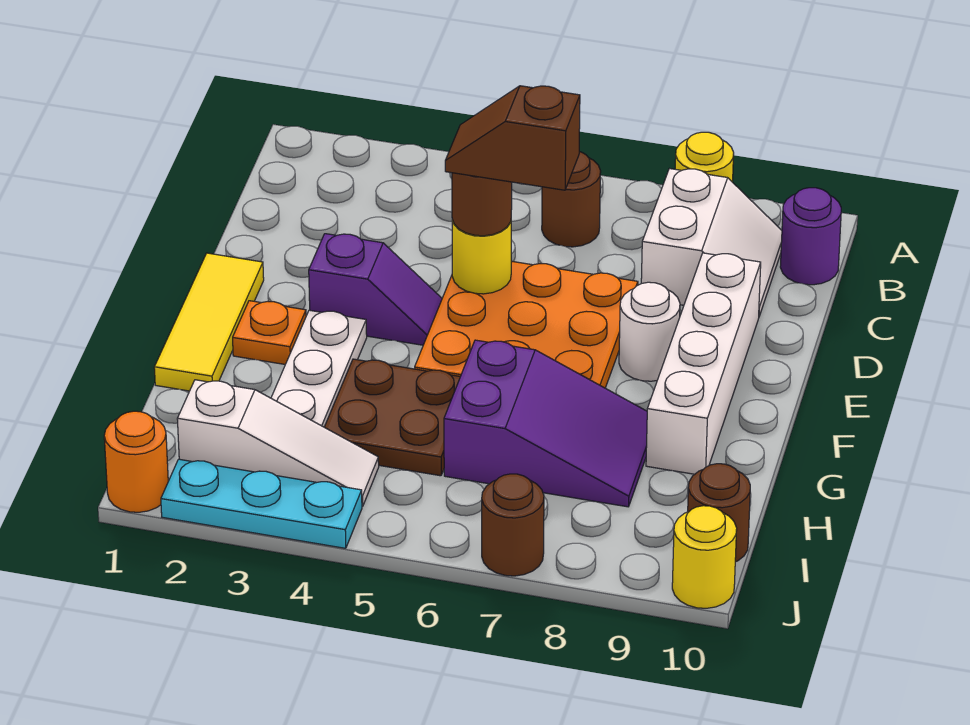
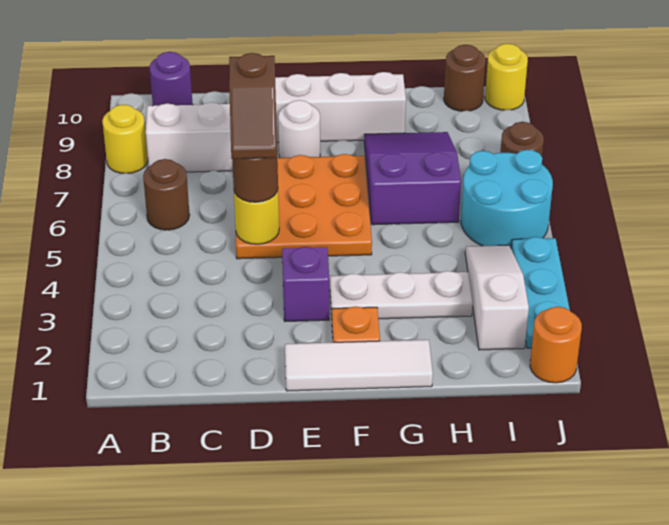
yellow tile E1:G1 level 1 -> white tile E1:G1 level 1
brown plate G4:H5 level 1 -> none
none -> cyan round brick I5:J6 level 1

